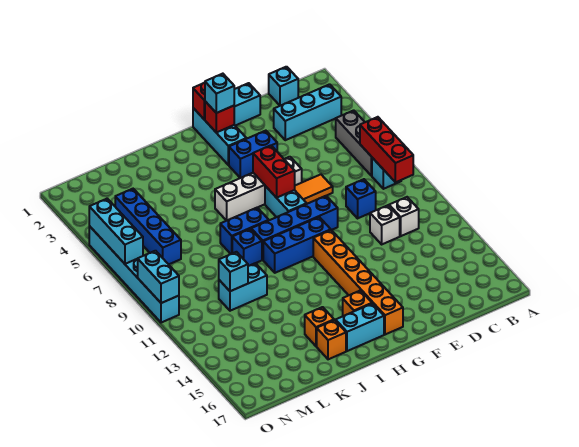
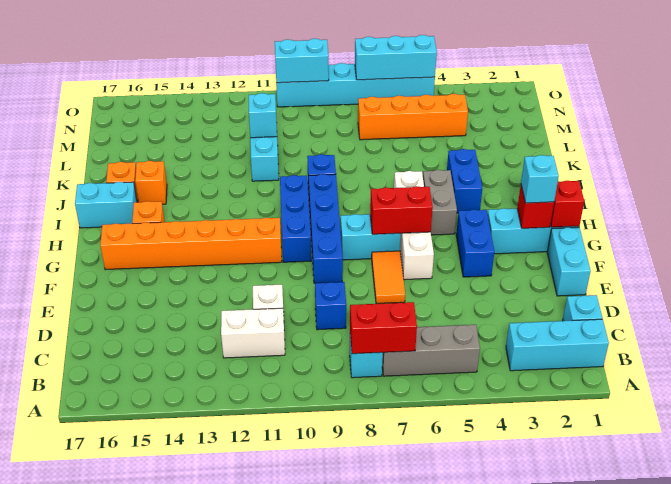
cyan brick B3:D3 level 1 -> cyan brick B1:B3 level 1
red brick B7:B9 level 2 -> red brick B7:B8 level 2
white brick C11 level 1 -> white brick C11:C12 level 1
none -> grey brick H5:I5 level 1
cyan brick H16:I16 level 1 -> cyan brick I16:I17 level 1
blue brick I8:J8 level 1 -> blue brick I4:J4 level 1
blue brick M4:M7 level 1 -> orange brick M4:M7 level 1

